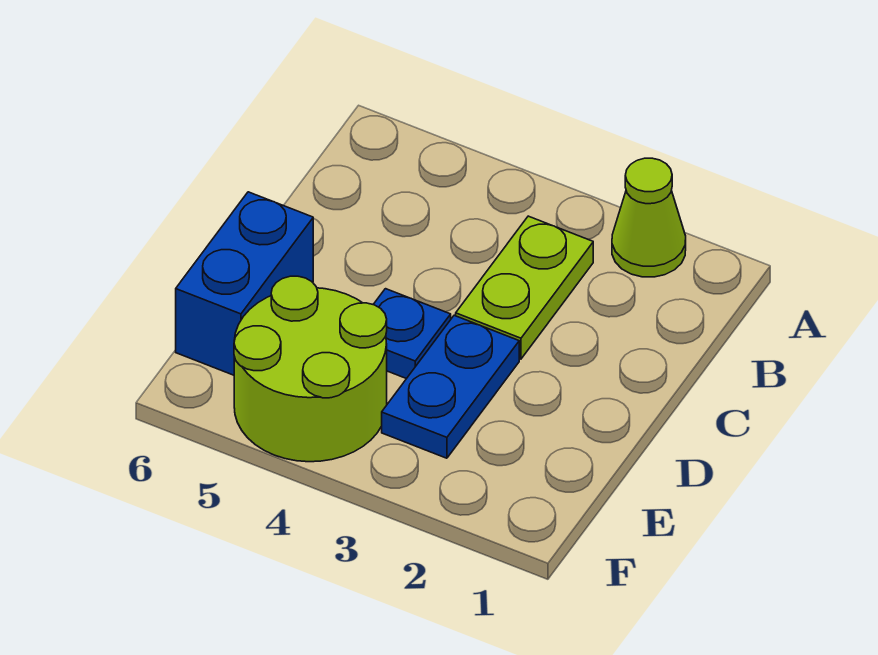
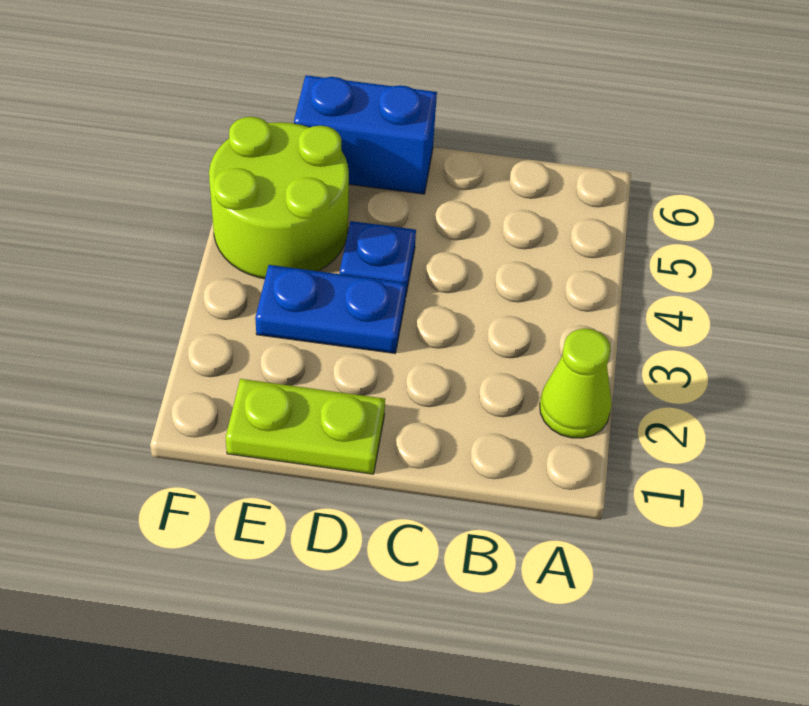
lime plate B3:C3 level 1 -> lime plate D1:E1 level 1

